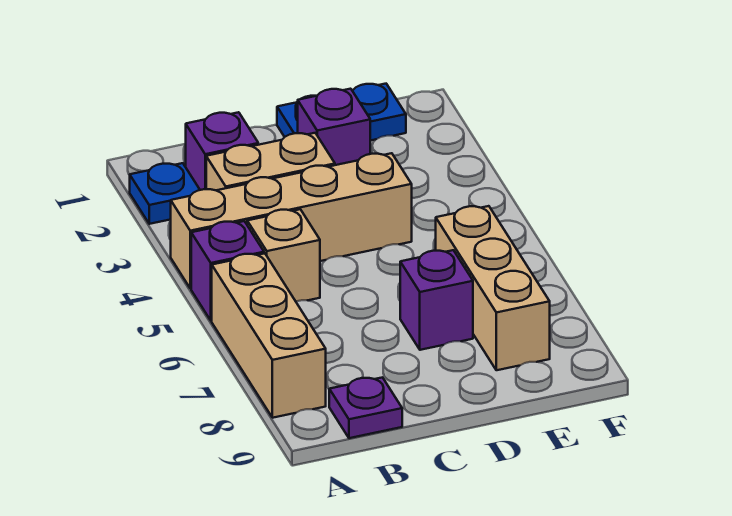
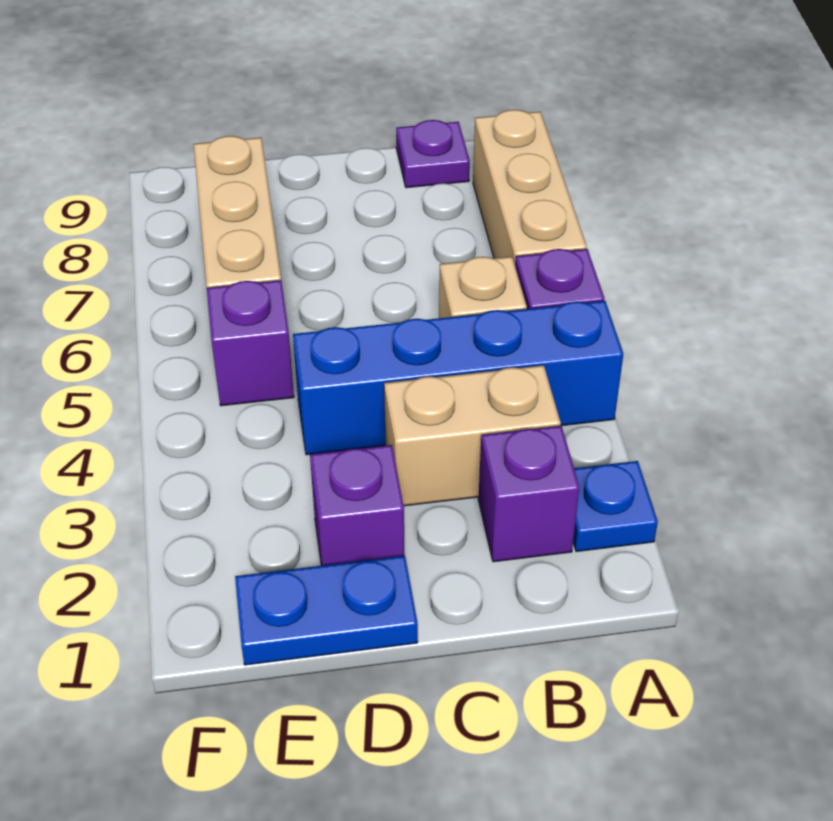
tan brick A4:D4 level 1 -> blue brick A4:D4 level 1
purple brick D7 level 1 -> purple brick E5 level 1

